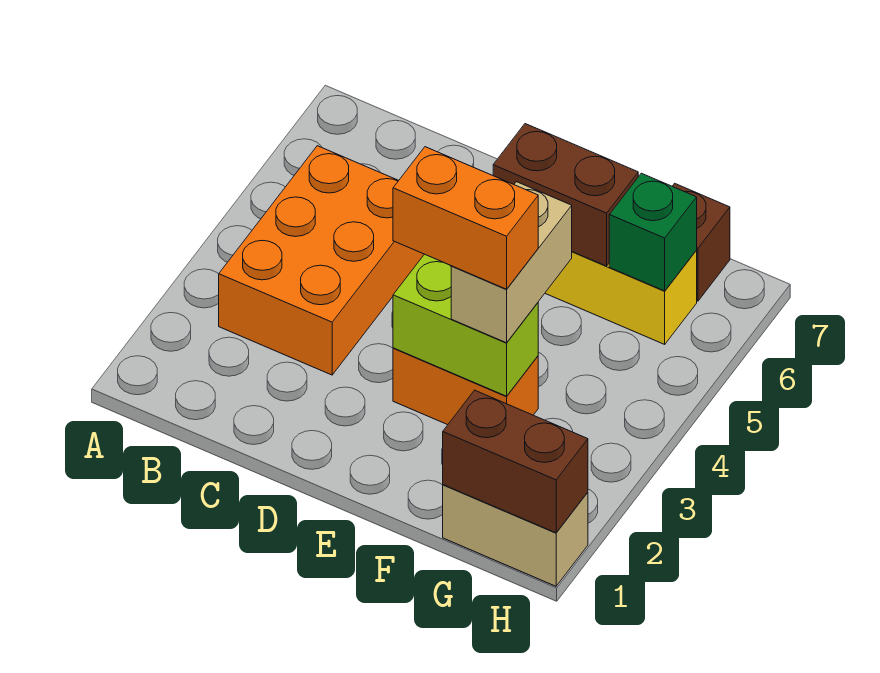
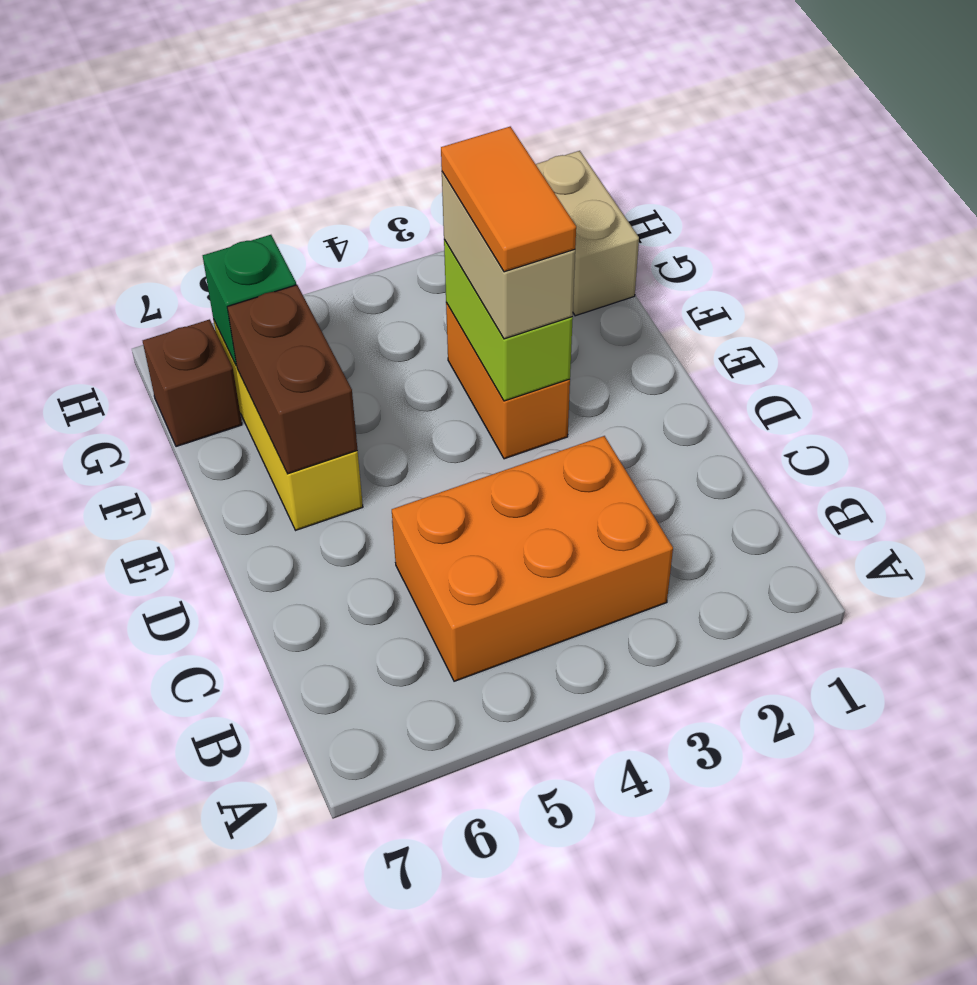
orange brick E3:F3 level 4 -> orange tile E3:F3 level 4
tan brick F3:F4 level 3 -> tan brick E3:F3 level 3
brown brick G1:H1 level 2 -> none

